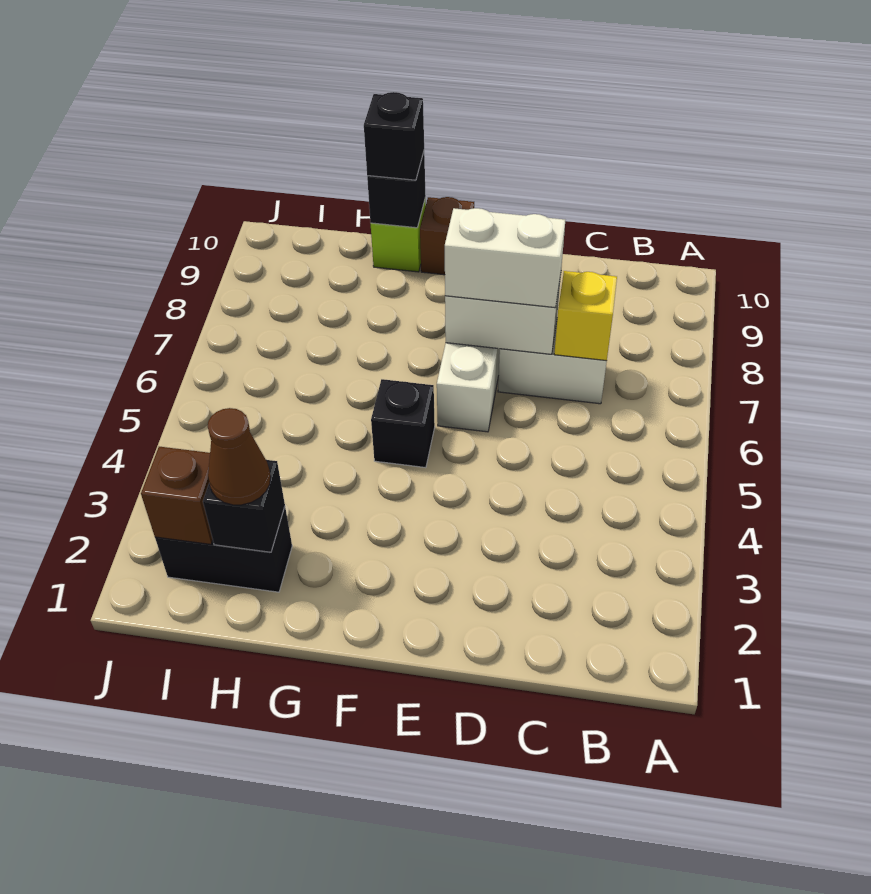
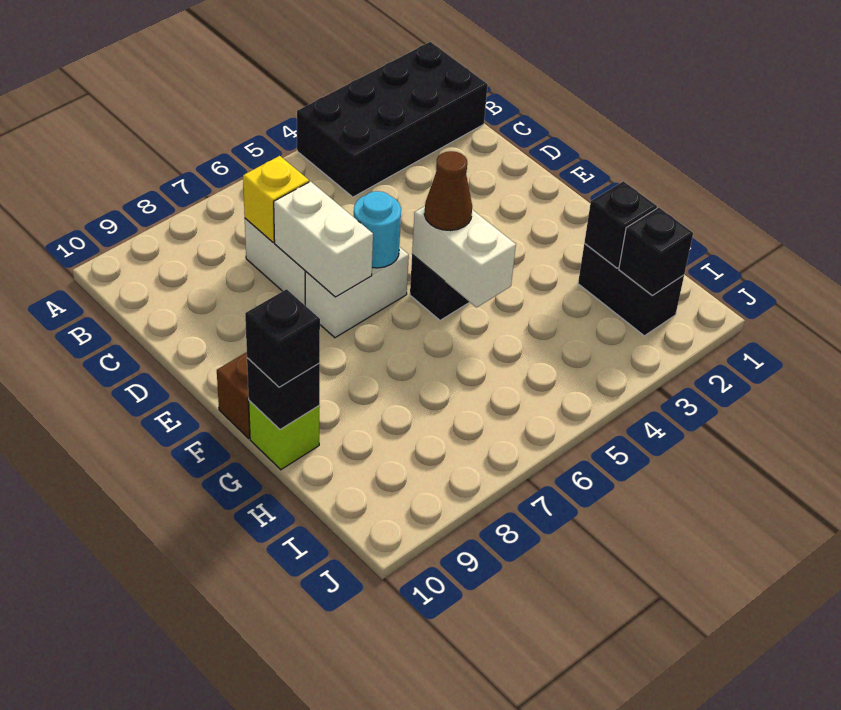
none -> black brick A1:B4 level 1
white brick D7:E7 level 3 -> white brick F5:G5 level 2
none -> cyan round brick E6 level 2
brown cone H2 level 3 -> brown cone F5 level 3
brown brick I2 level 2 -> black brick I2 level 2

